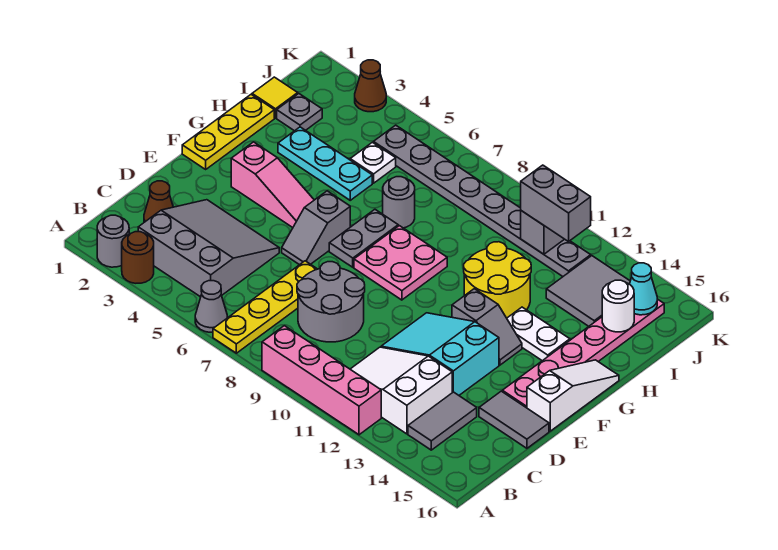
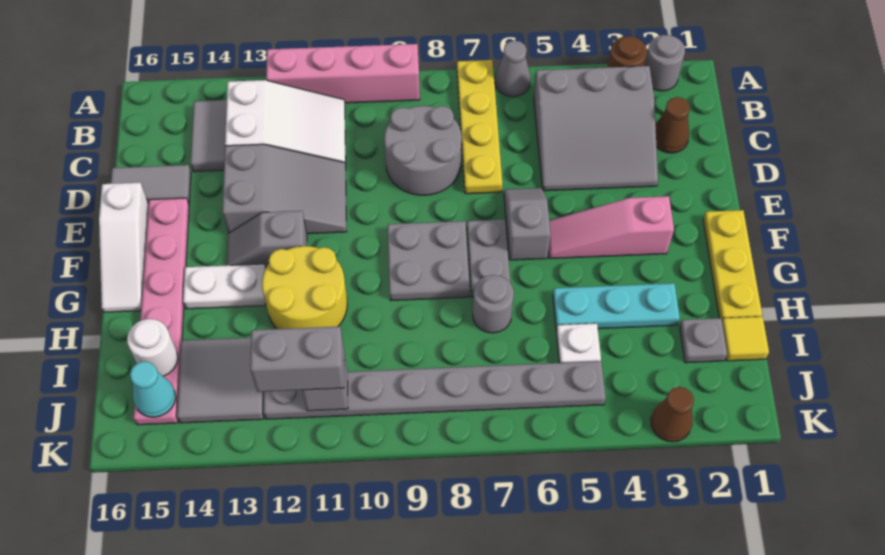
cyan slope D11:E13 level 1 top 13 -> grey slope D11:E13 level 1 top 13
pink plate F8:G9 level 1 -> grey plate F8:G9 level 1

